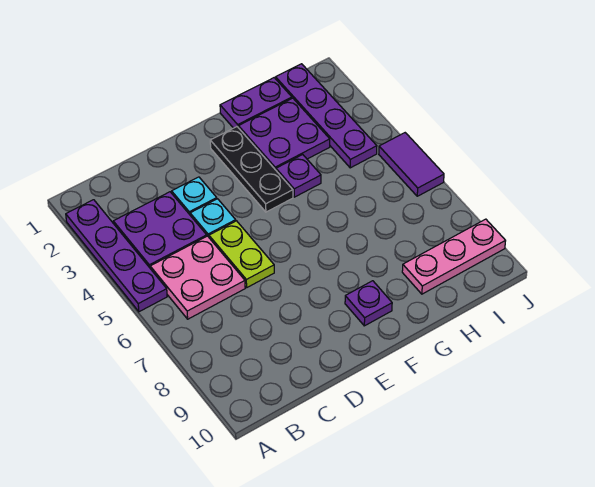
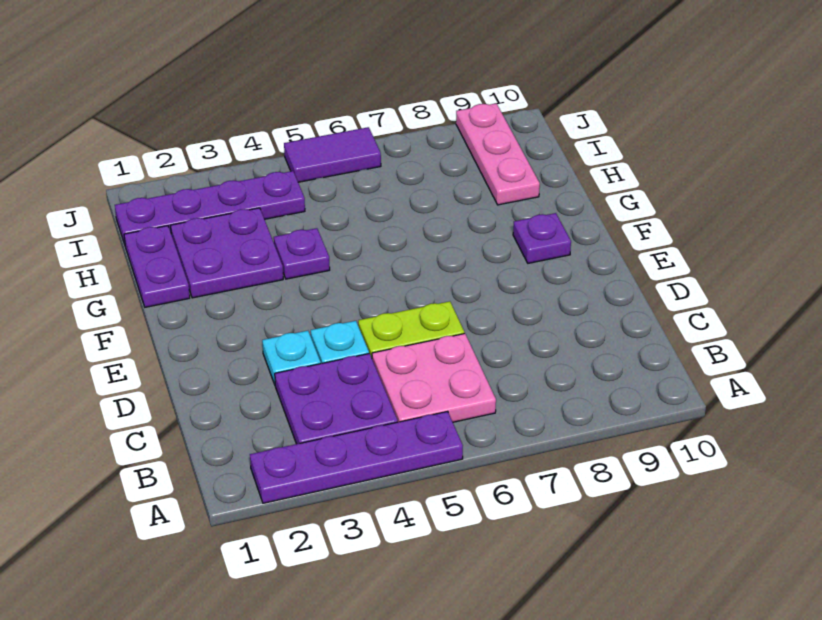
black plate F2:F4 level 1 -> none

